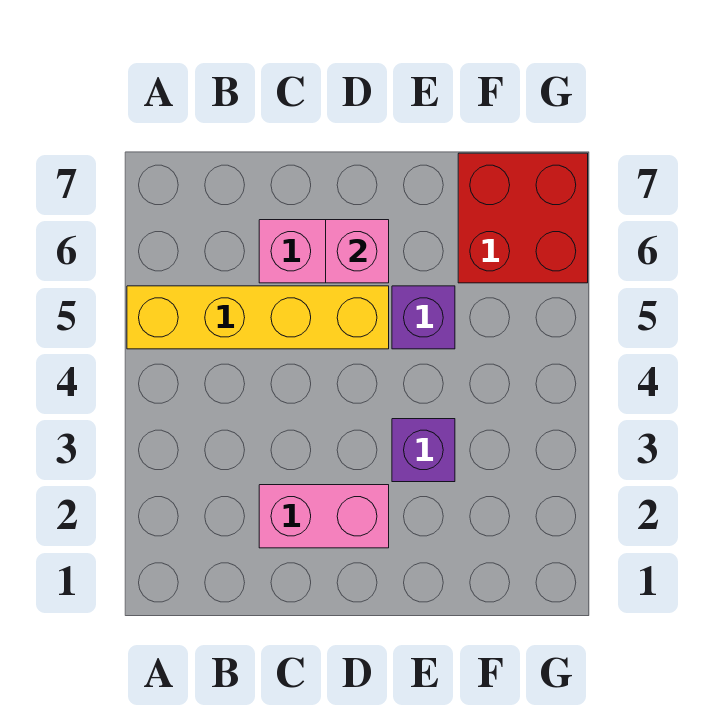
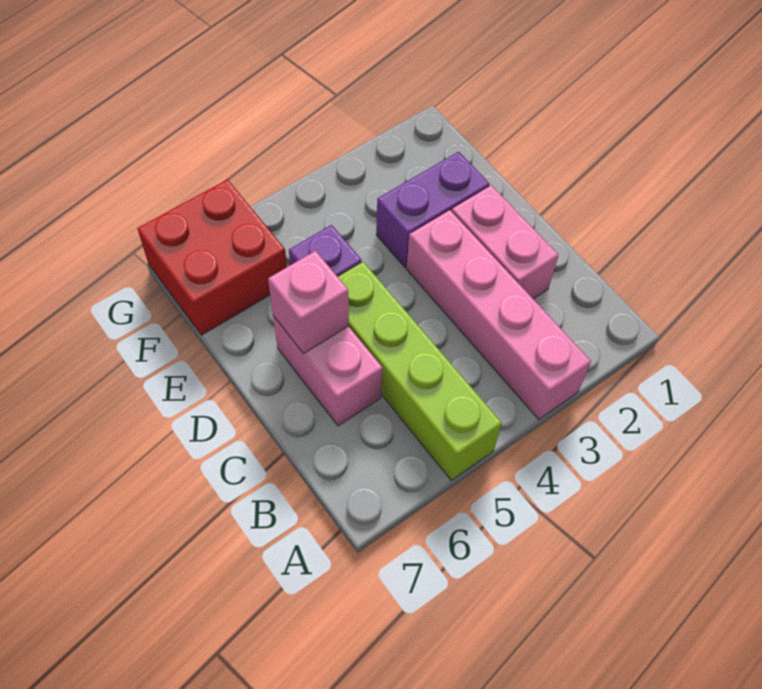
none -> pink brick A3:D3 level 1
yellow brick A5:D5 level 1 -> lime brick A5:D5 level 1
purple brick E3 level 1 -> purple brick E2:E3 level 1

